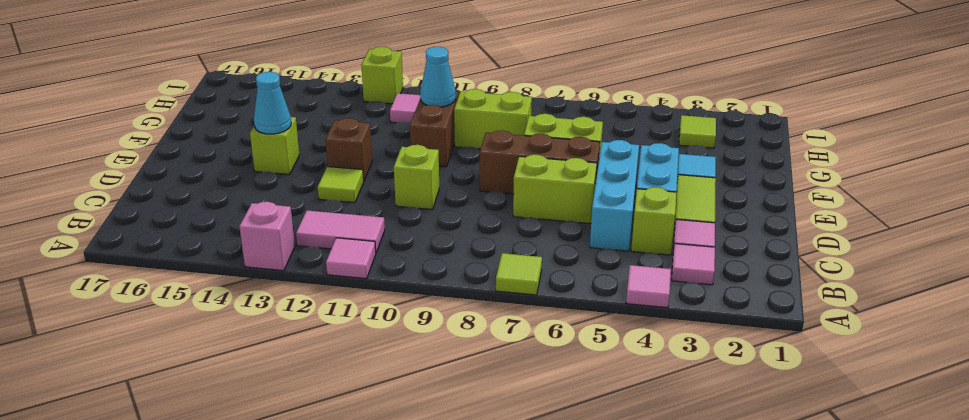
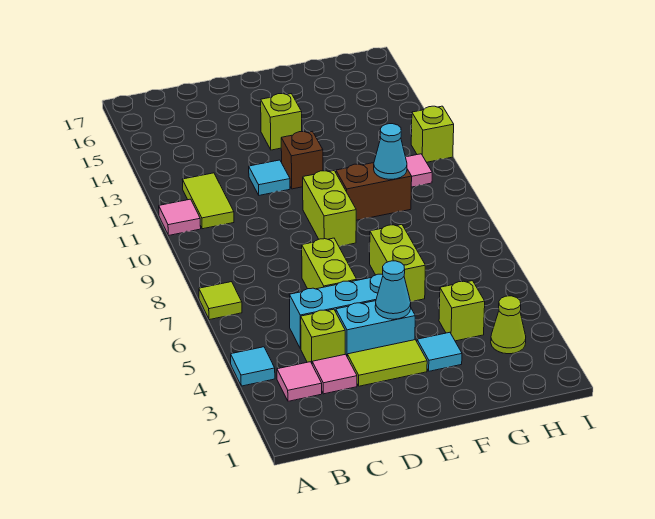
pink tile A4 level 1 -> cyan tile A4 level 1
pink brick A13 level 1 -> none
pink tile B11:B12 level 1 -> lime tile B11:B12 level 1
lime brick D10 level 1 -> lime brick G4 level 1
lime tile D12 level 1 -> cyan tile D12 level 1
brown brick E6:E8 level 1 -> none
cyan cone E14 level 2 -> cyan cone E4 level 2
lime brick G8:G9 level 1 -> lime brick E9:E10 level 1
lime tile H3 level 1 -> lime cone H3 level 1

